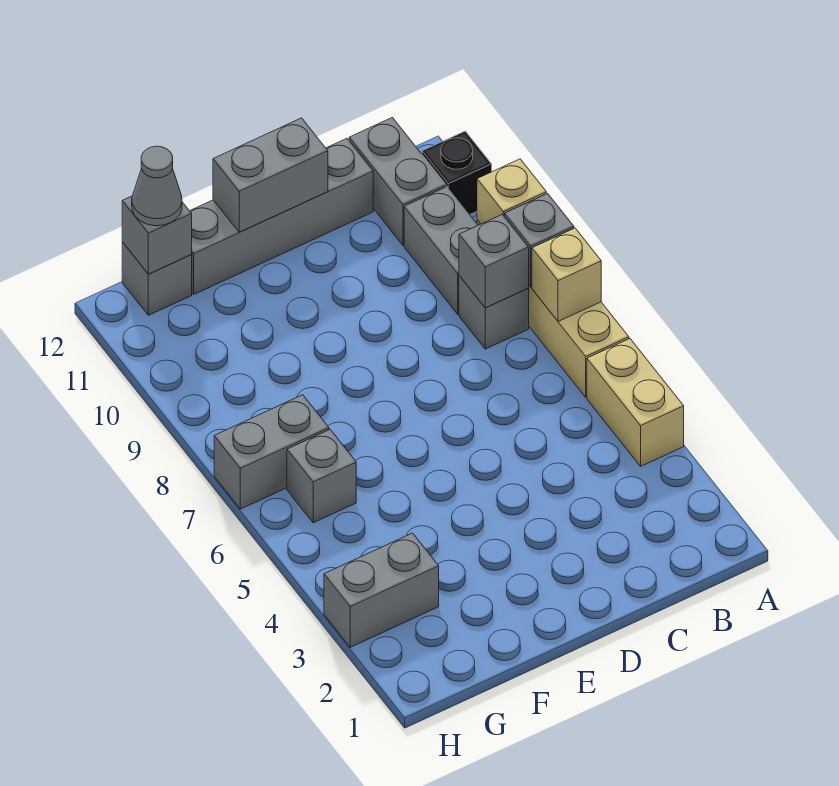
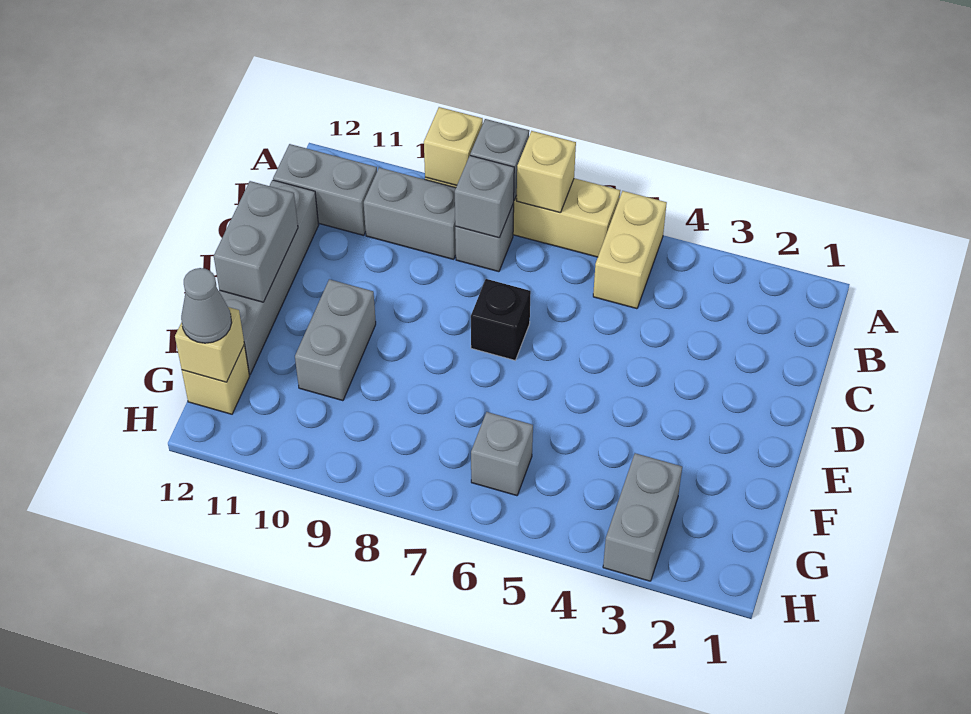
tan brick A4:A5 level 1 -> tan brick A5:B5 level 1
black brick A11 level 1 -> black brick D7 level 1
grey brick G7:H7 level 1 -> grey brick E10:F10 level 1
grey brick G12 level 1 -> tan brick G12 level 1
grey brick G12 level 2 -> tan brick G12 level 2

